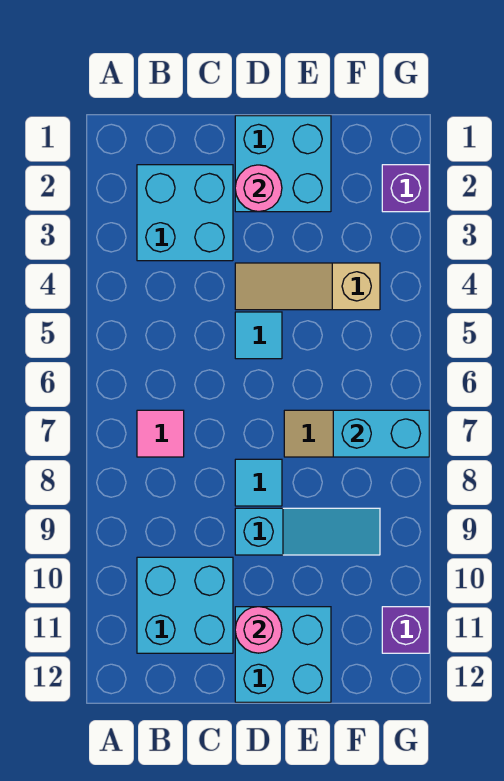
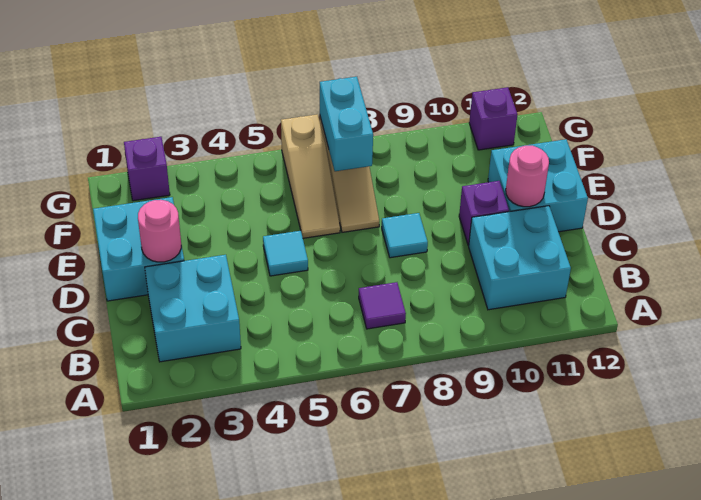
pink tile B7 level 1 -> purple tile B7 level 1
tan slope D4:F4 level 1 top F -> tan slope E6:G6 level 1 top G
cyan slope D9:F9 level 1 top D -> none
none -> purple brick D10 level 1

